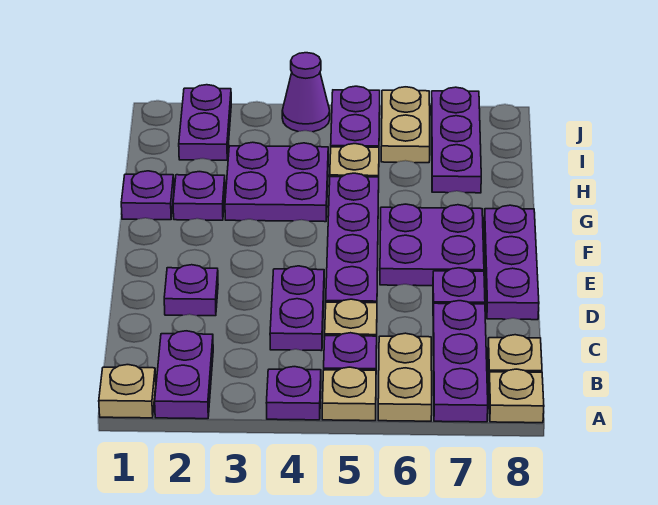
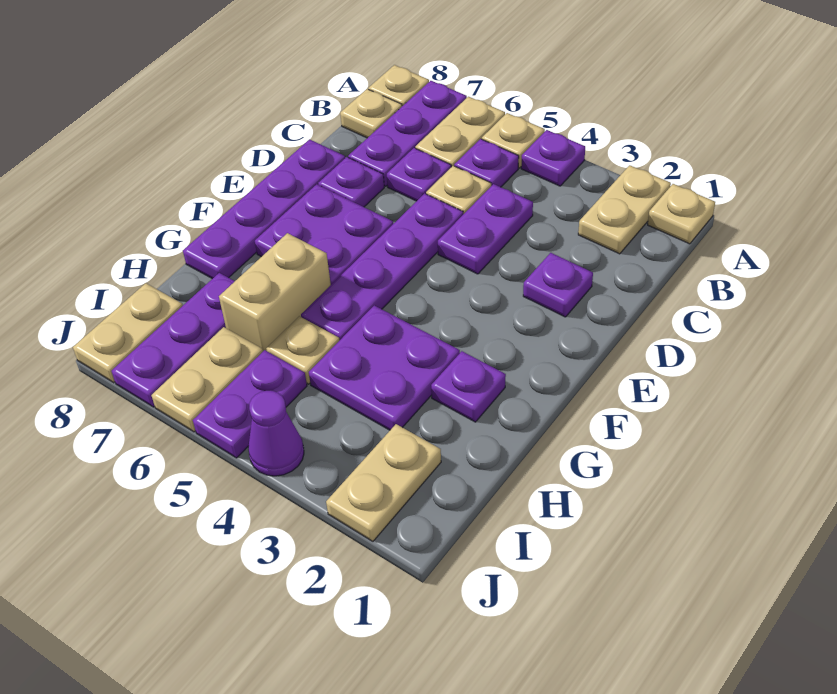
purple plate A2:B2 level 1 -> tan plate A2:B2 level 1
purple plate D8:F8 level 1 -> purple plate D8:G8 level 1
purple plate G1 level 1 -> purple plate C6 level 1
none -> tan brick G6:H6 level 1
purple plate I2:J2 level 1 -> tan plate I2:J2 level 1
none -> tan plate I8:J8 level 1

